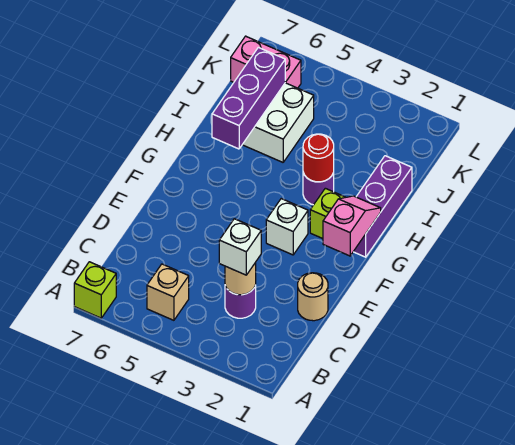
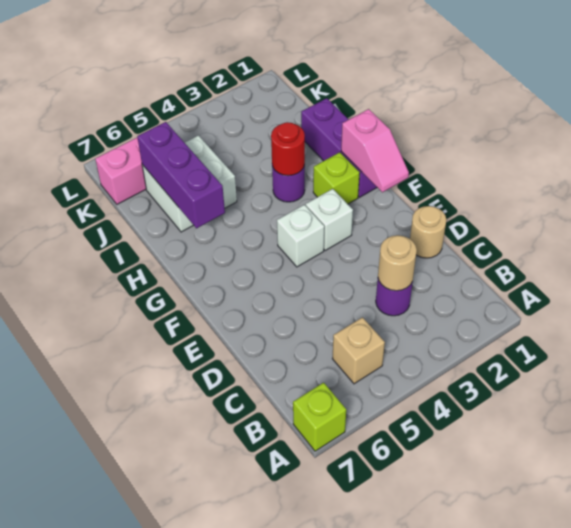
white brick C3 level 3 -> white brick F4 level 1
pink slope F1:G1 level 2 top F -> pink slope F1:G1 level 2 top G

